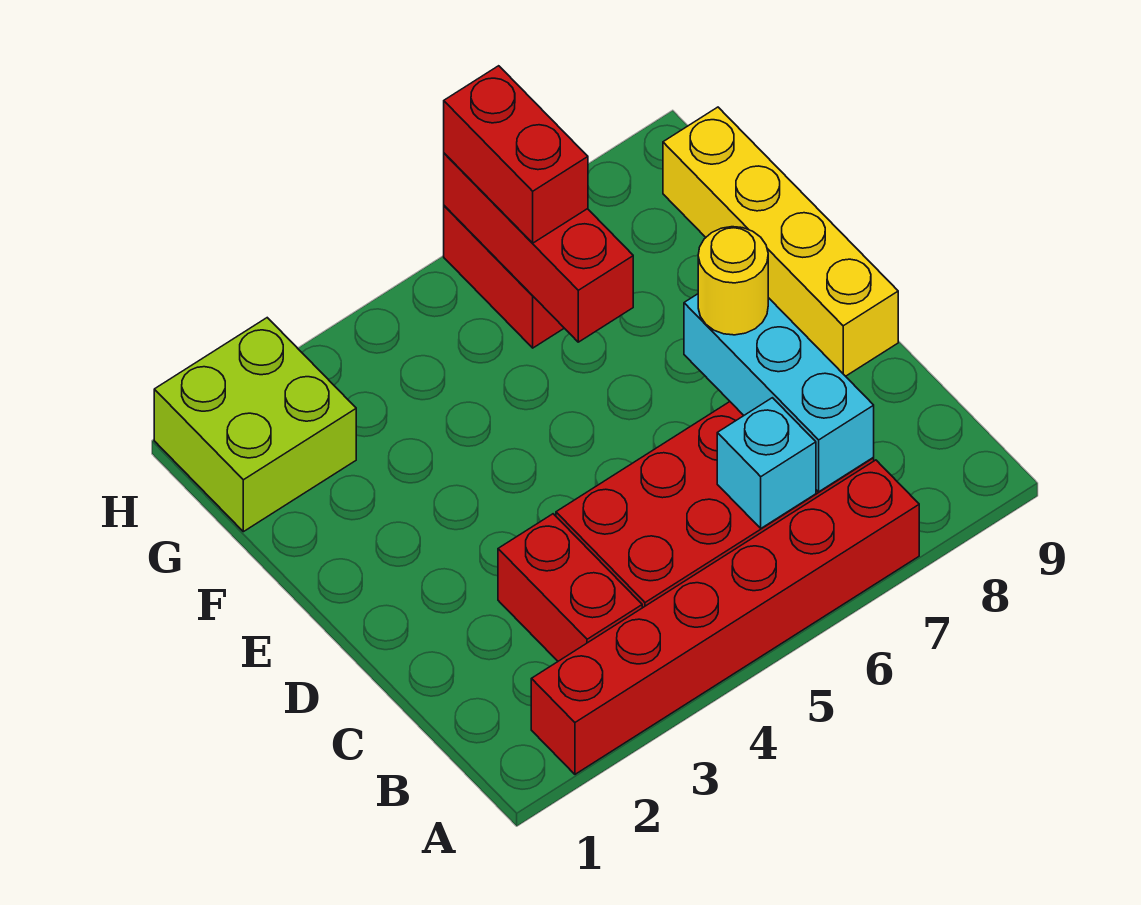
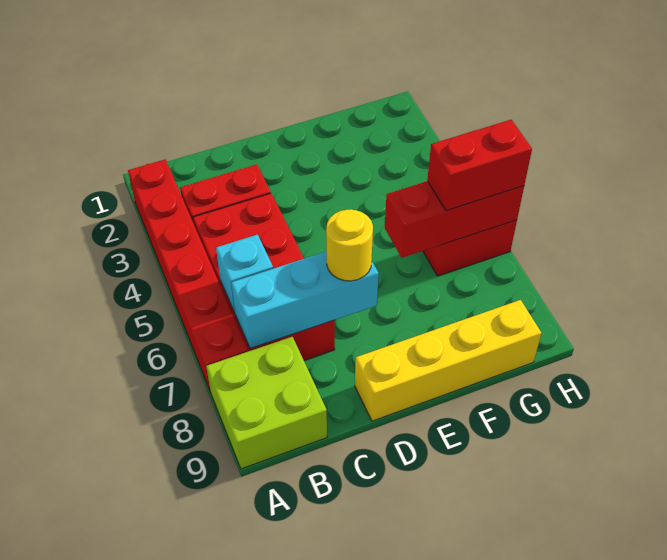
lime brick G1:H2 level 1 -> lime brick A8:B9 level 1

